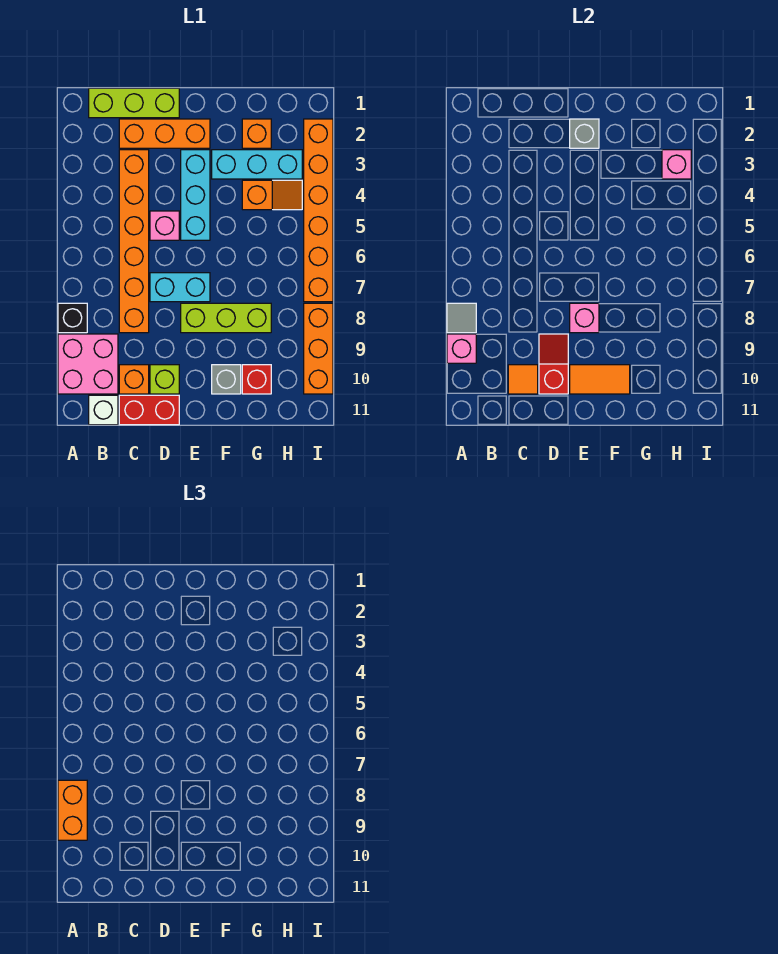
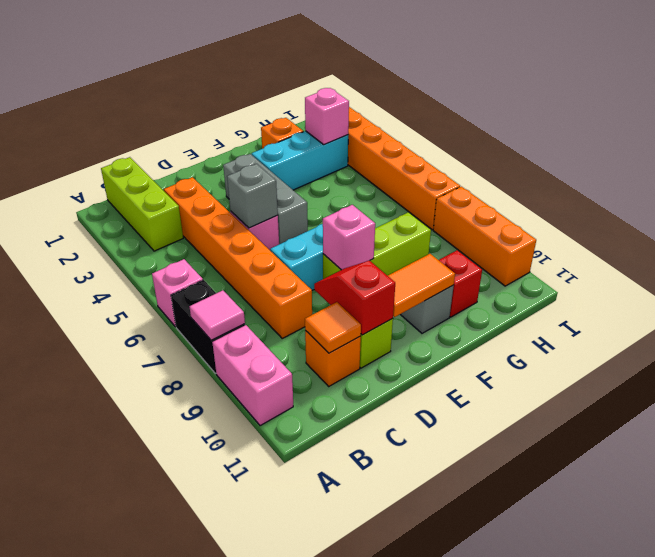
black brick A8 level 1 -> black brick A7:A8 level 1
grey tile A8 level 2 -> pink tile A8 level 2
orange brick A8:A9 level 3 -> none
pink brick A9:B10 level 1 -> pink brick A9:A10 level 1
pink brick A9 level 2 -> pink brick A6 level 1
lime brick B1:D1 level 1 -> lime brick B1:B3 level 1
white brick B11 level 1 -> none
orange brick C2:E2 level 1 -> none
red brick C11:D11 level 1 -> none
grey brick E2 level 2 -> grey brick D5 level 2
cyan brick E3:E5 level 1 -> grey brick E3:E5 level 1
orange slope G4:H4 level 1 top G -> none

